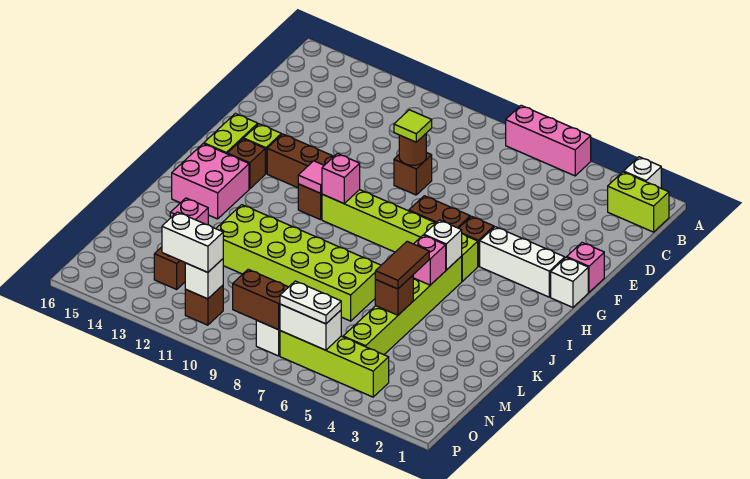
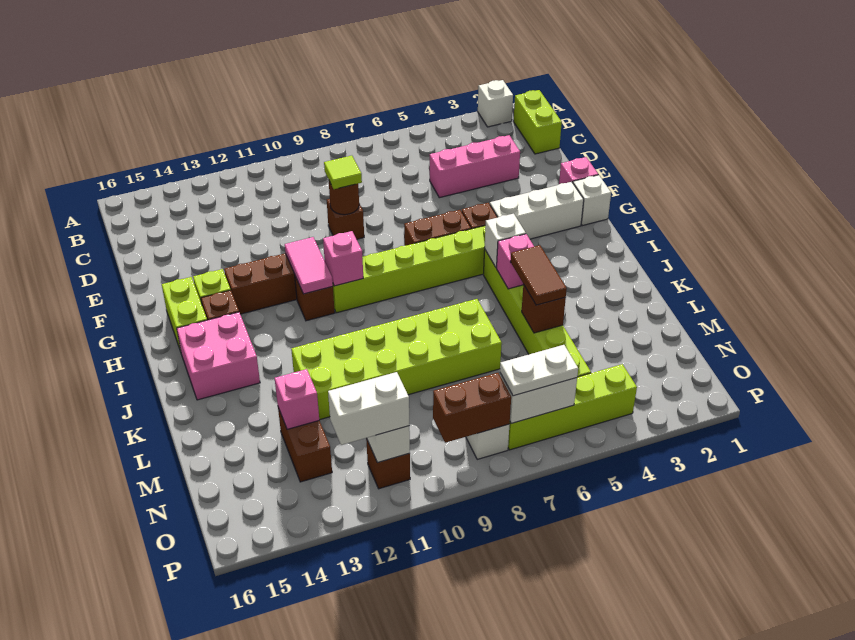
pink brick A5:A7 level 1 -> pink brick D3:D5 level 1
lime brick B1:B2 level 1 -> lime brick B1:C1 level 1
pink tile H11 level 2 -> pink tile G11:H11 level 2

